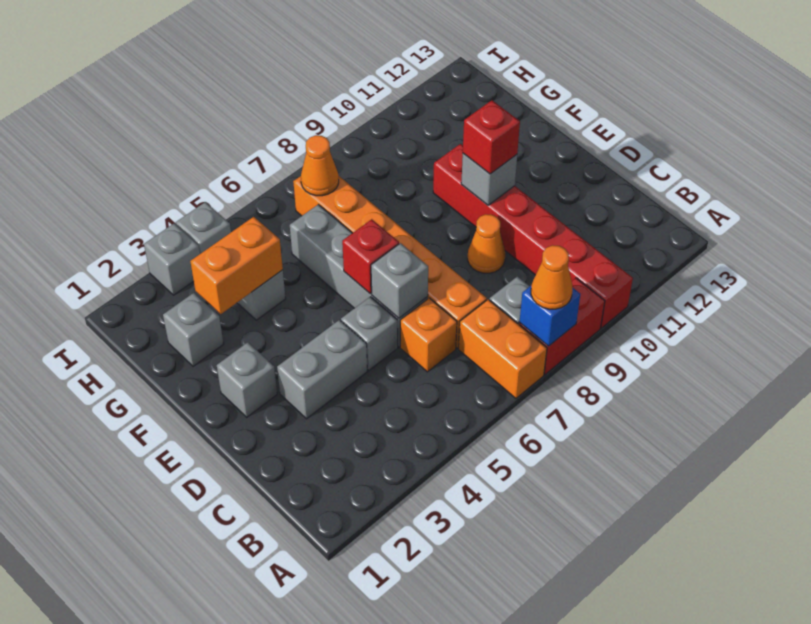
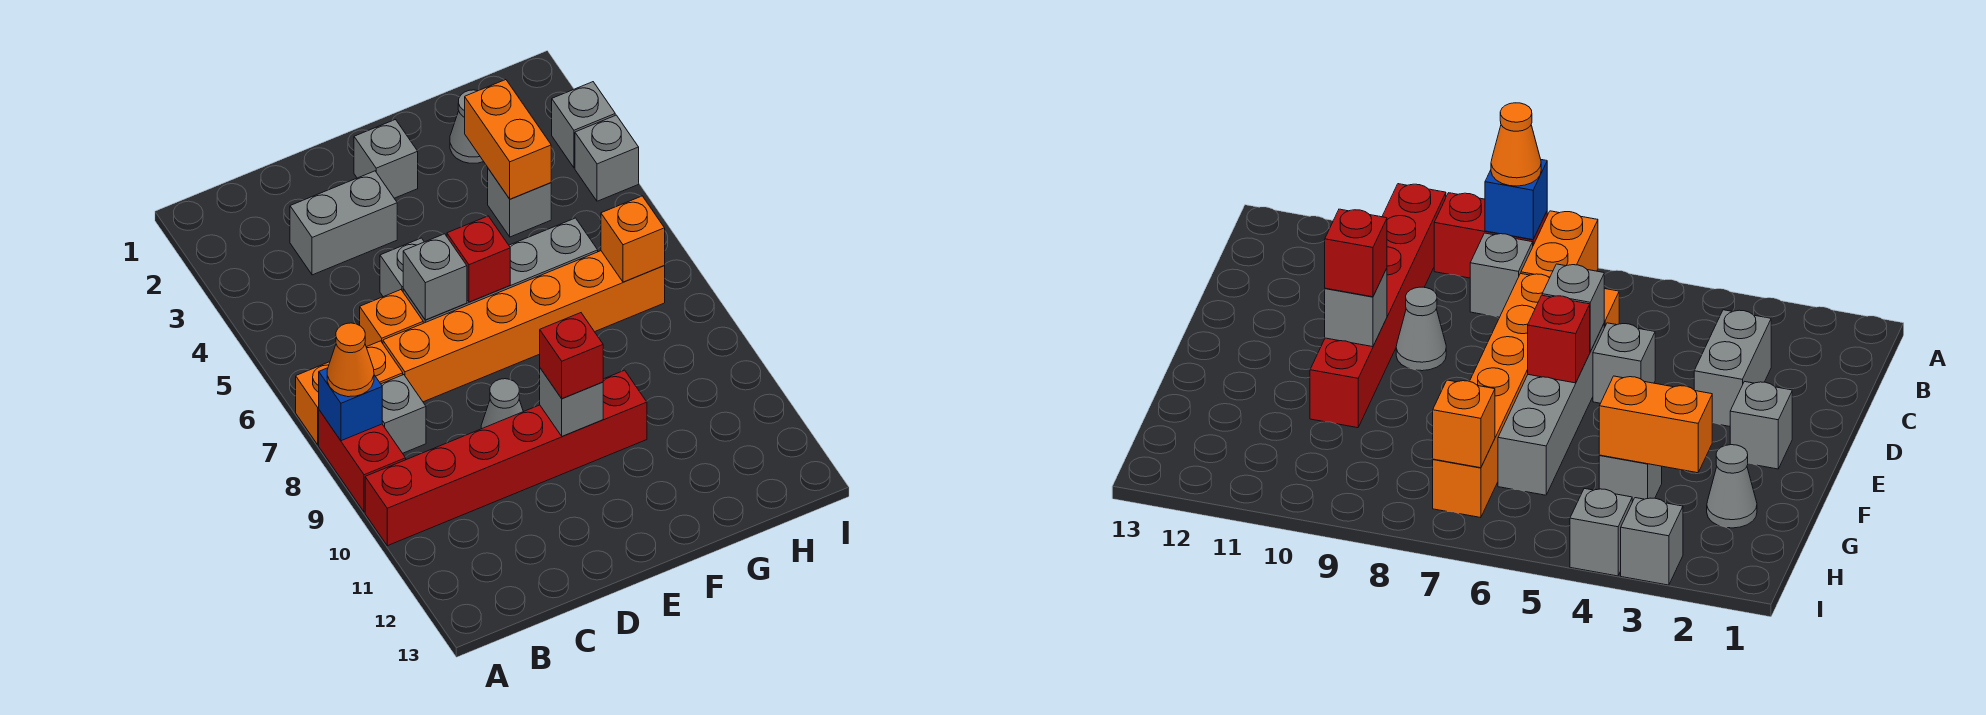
grey brick D3:D4 level 1 -> grey brick C3:D3 level 1
orange cone D9 level 1 -> grey cone D9 level 1
grey brick G2 level 1 -> grey cone G2 level 1
orange cone H7 level 2 -> orange brick H7 level 2

